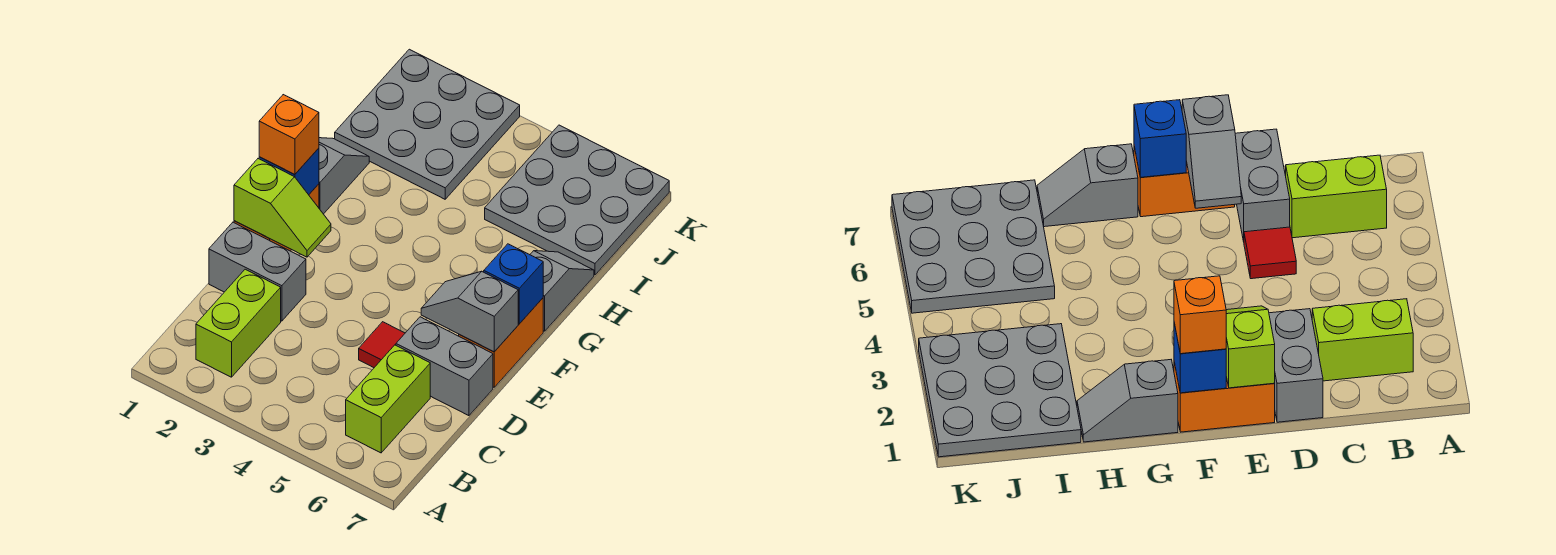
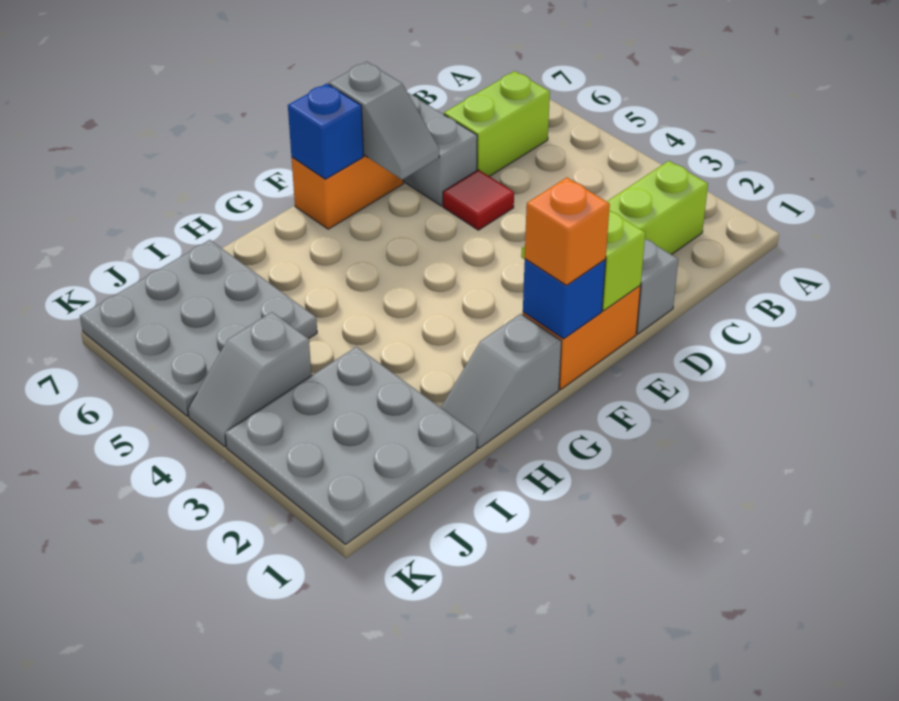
grey slope G7:H7 level 1 top G -> grey slope J4:K4 level 1 top J

